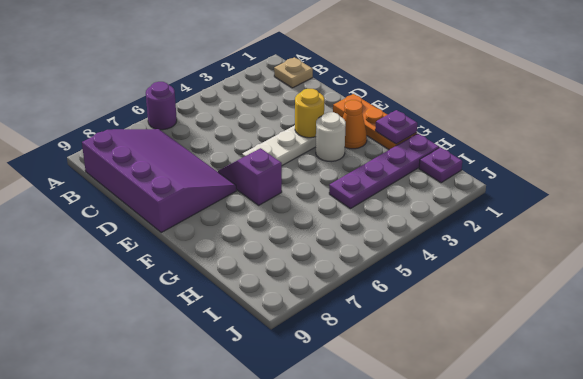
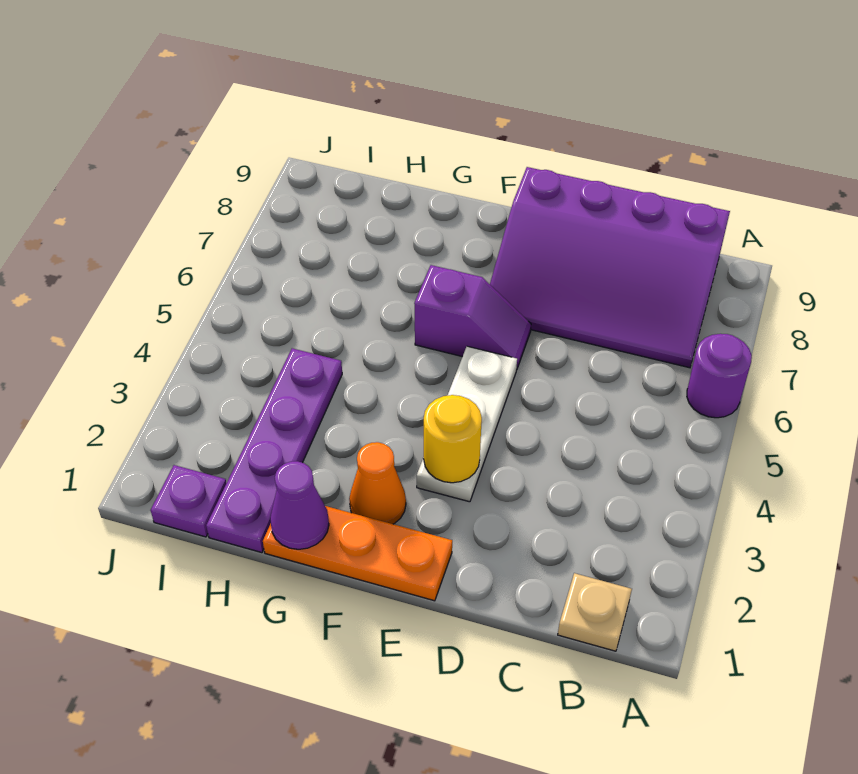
white round brick F3 level 1 -> none
purple plate G1 level 2 -> purple cone G1 level 2

